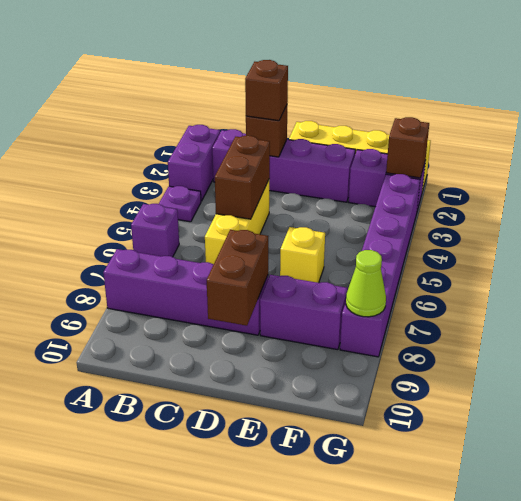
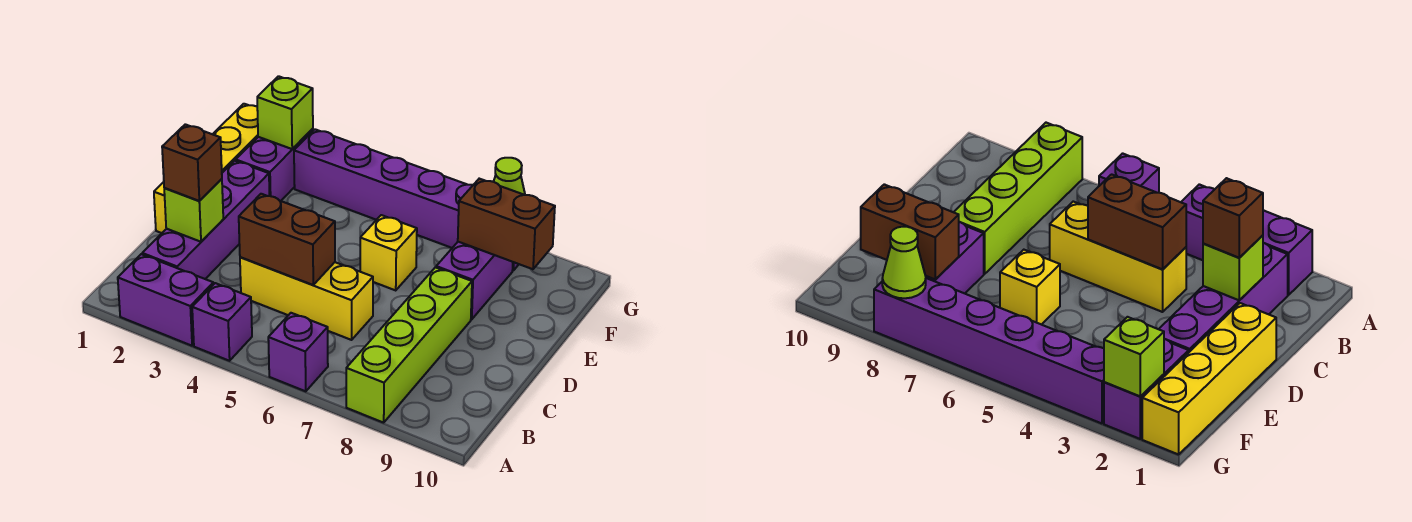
purple plate A4 level 1 -> purple brick A4 level 1
purple brick A8:D8 level 1 -> lime brick A8:D8 level 1
brown brick C2 level 2 -> lime brick C2 level 2
brown brick D8:D9 level 2 -> brown brick F8:F9 level 2
brown brick G2 level 2 -> lime brick G2 level 2

